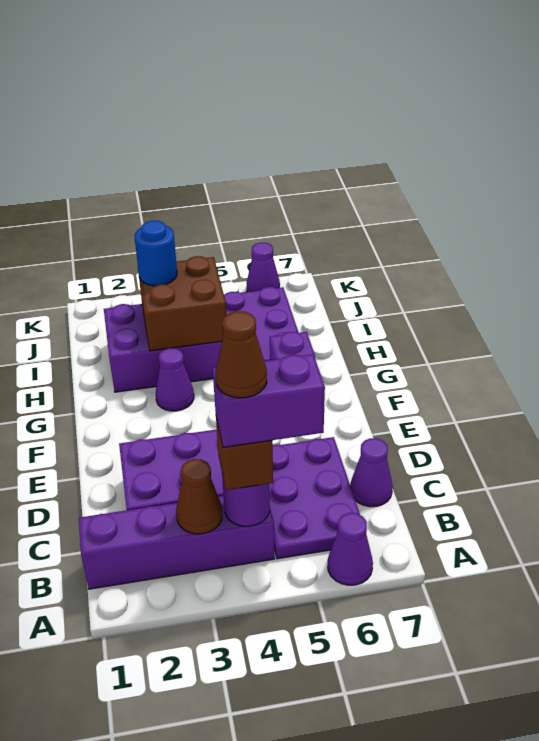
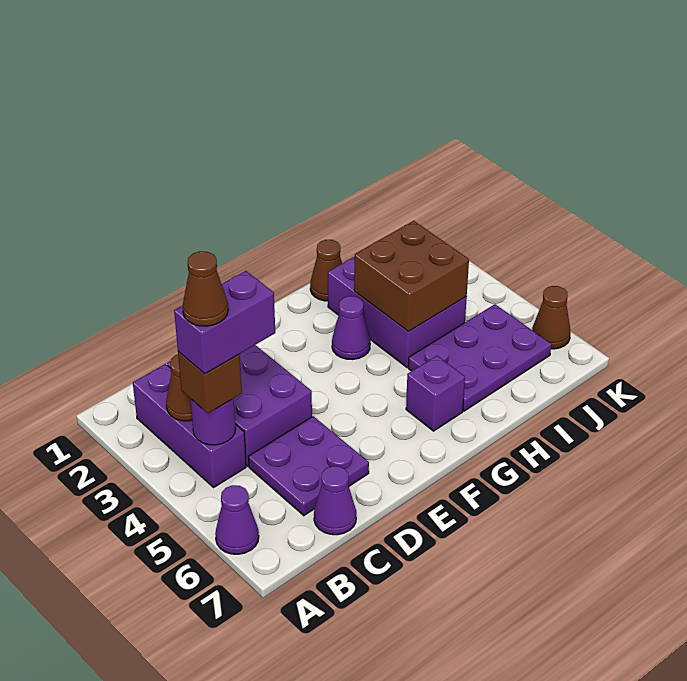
purple brick B1:B4 level 1 -> purple brick B2:B4 level 1
purple brick B4:B5 level 4 -> purple brick B4:C4 level 4
purple plate B5:D6 level 1 -> purple plate C5:D6 level 1
none -> brown cone H1 level 1
blue round brick I3 level 3 -> none
purple cone K6 level 1 -> brown cone K6 level 1

